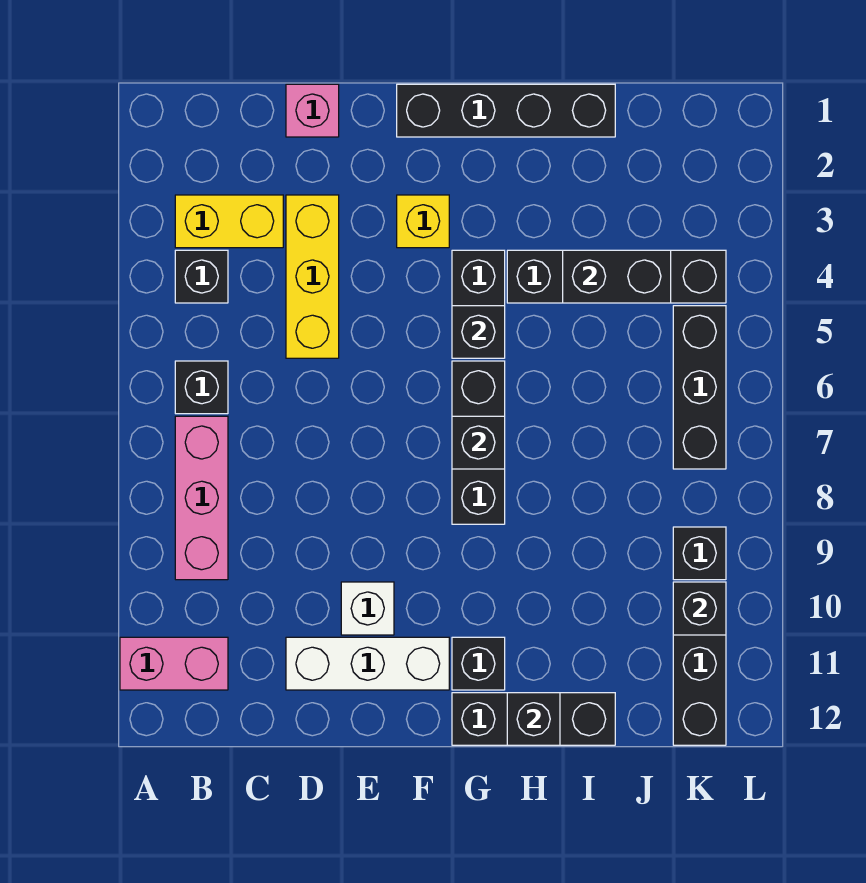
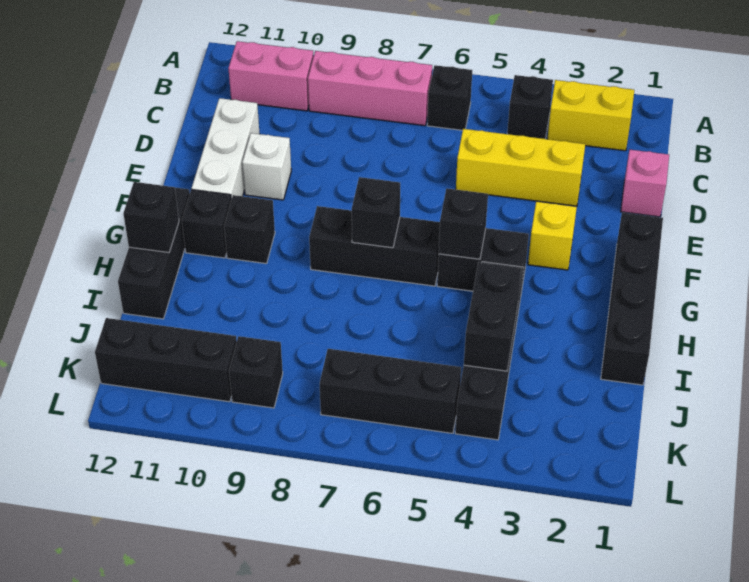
pink brick A11:B11 level 1 -> pink brick B10:B11 level 1
yellow brick B3:C3 level 1 -> yellow brick B2:B3 level 1
black brick K10 level 2 -> black brick G10 level 1

